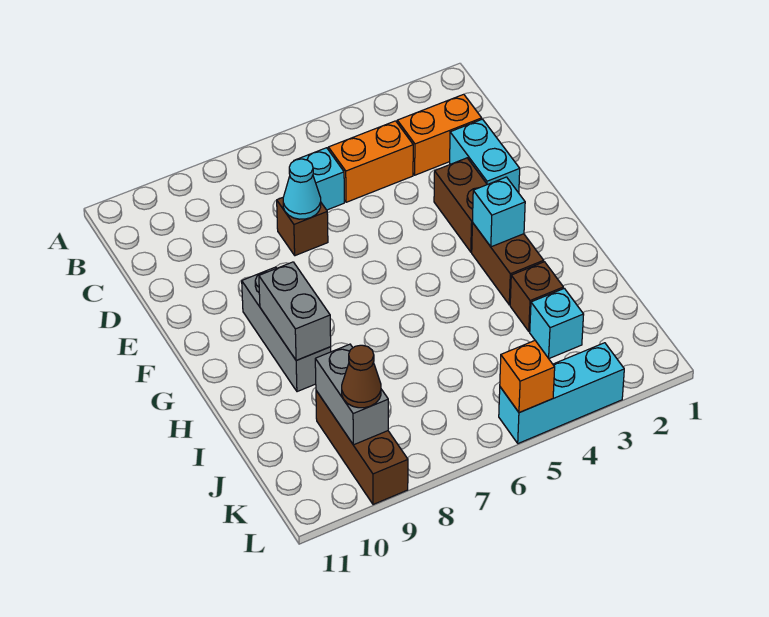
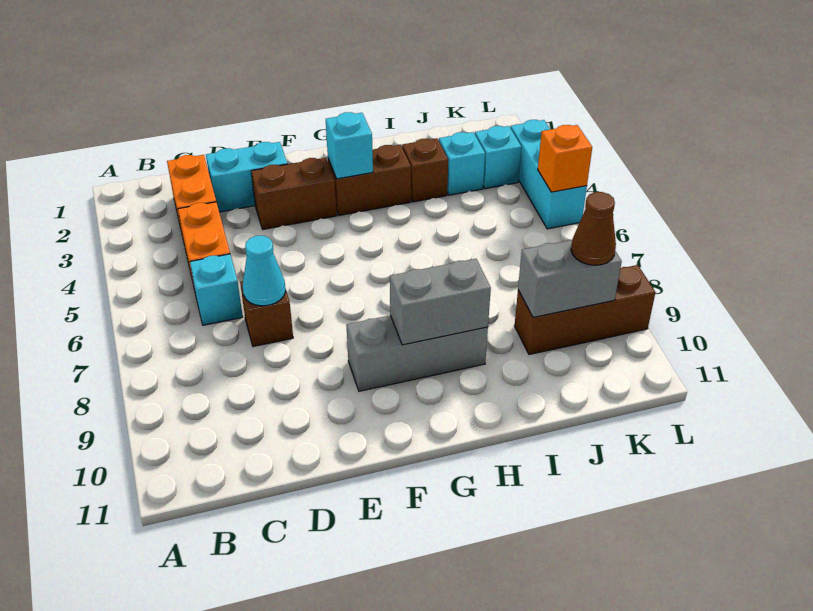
none -> cyan brick K3 level 1

